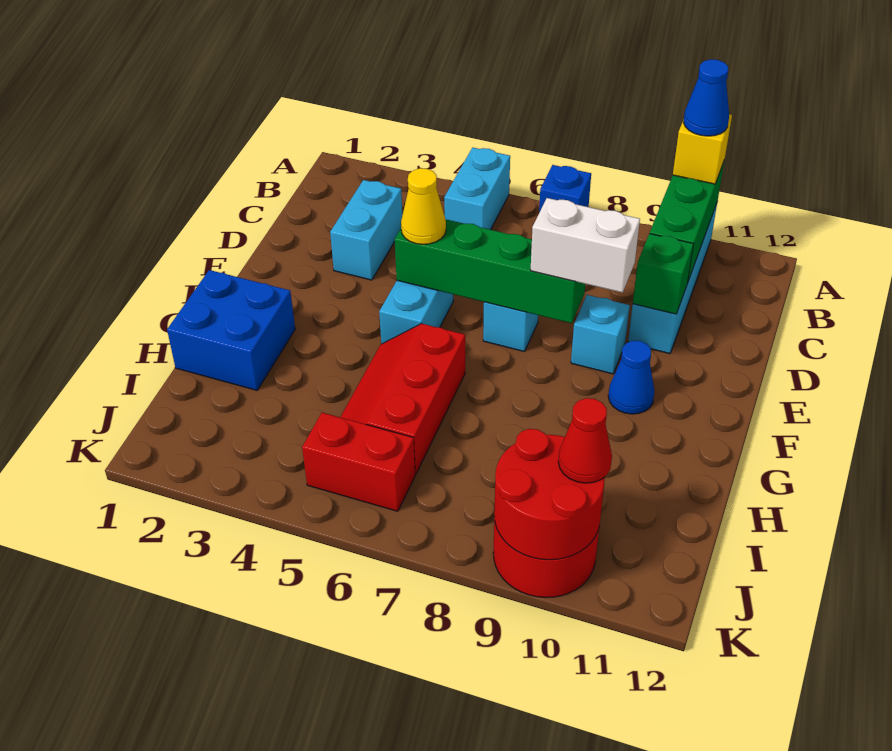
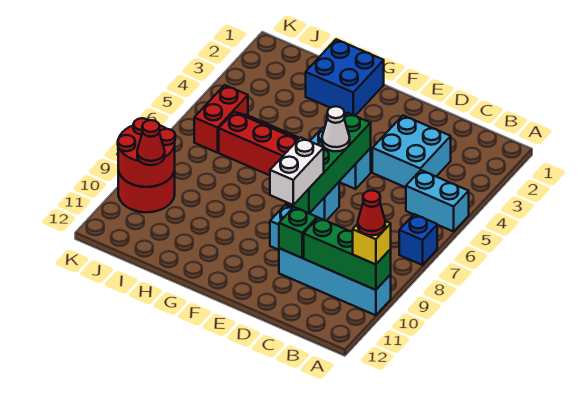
blue cone A10 level 4 -> red cone A10 level 4
cyan brick C3:D3 level 1 -> cyan brick C3:D4 level 1
yellow cone E5 level 3 -> none
none -> white cone E6 level 3
blue cone F10 level 1 -> none

